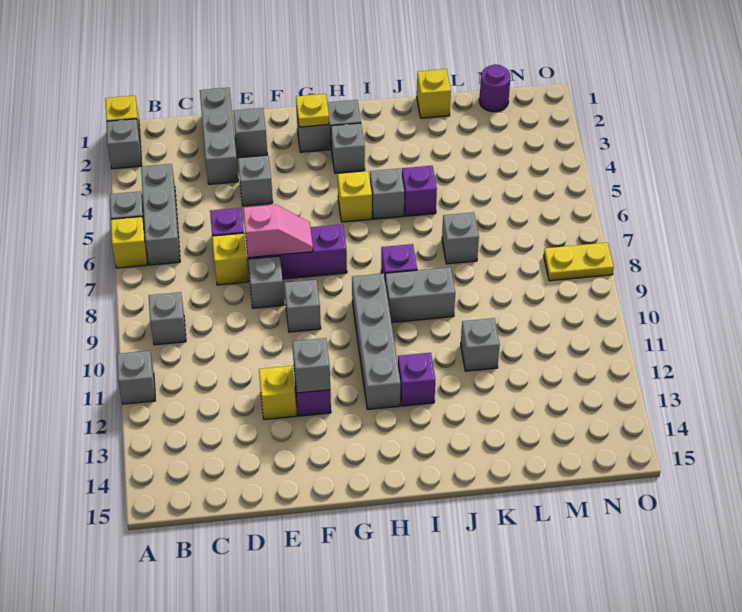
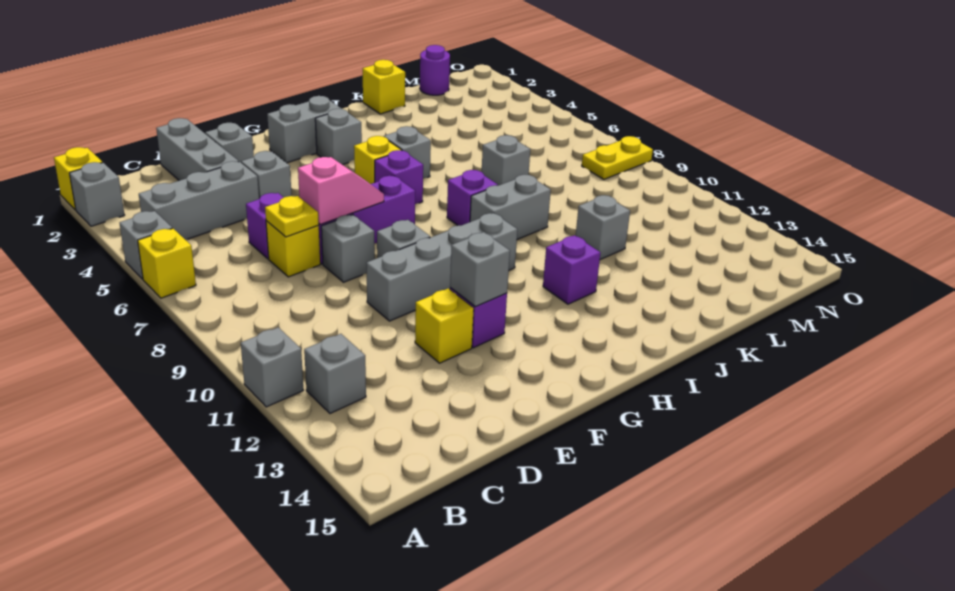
grey brick B4:B6 level 1 -> grey brick B4:D4 level 1
grey brick B9 level 1 -> grey brick B12 level 1
yellow plate G2 level 2 -> yellow plate D7 level 2
grey brick H9:H12 level 1 -> grey brick E10:H10 level 1
purple brick J5 level 1 -> purple brick H6 level 1

